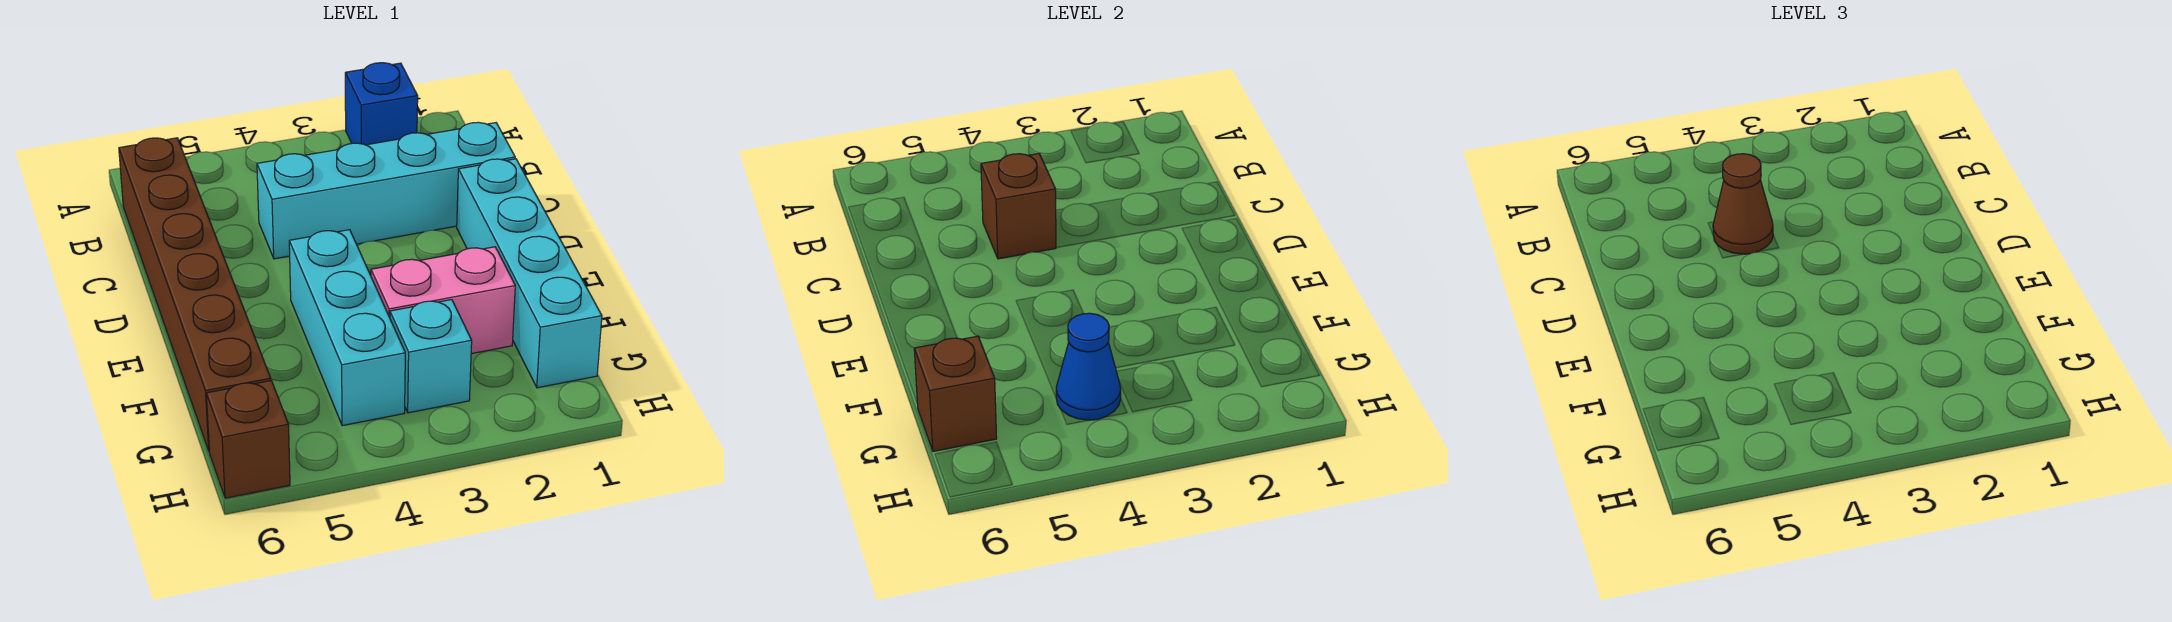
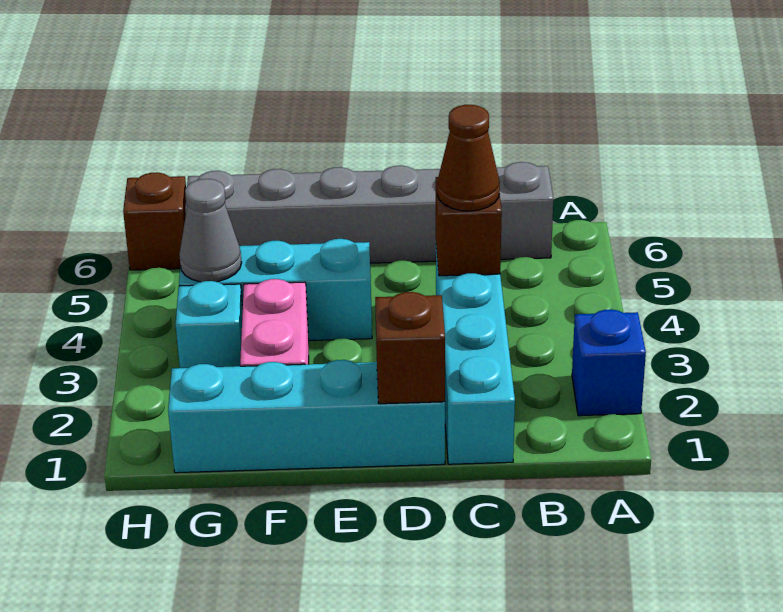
brown brick B6:G6 level 1 -> grey brick B6:G6 level 1
blue cone G4 level 2 -> grey cone G4 level 2
brown brick G6 level 2 -> brown brick D1 level 2

